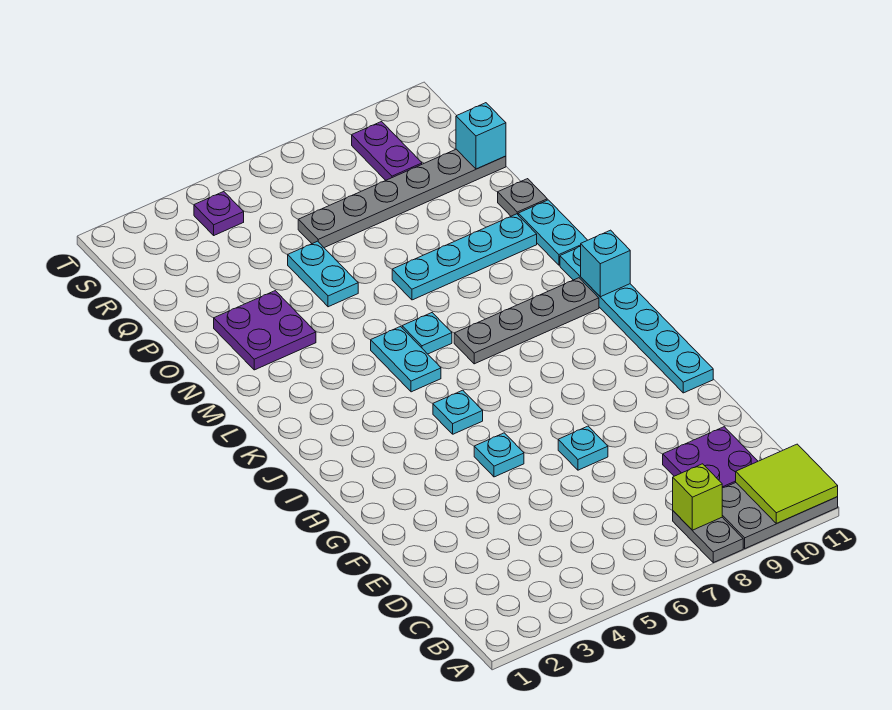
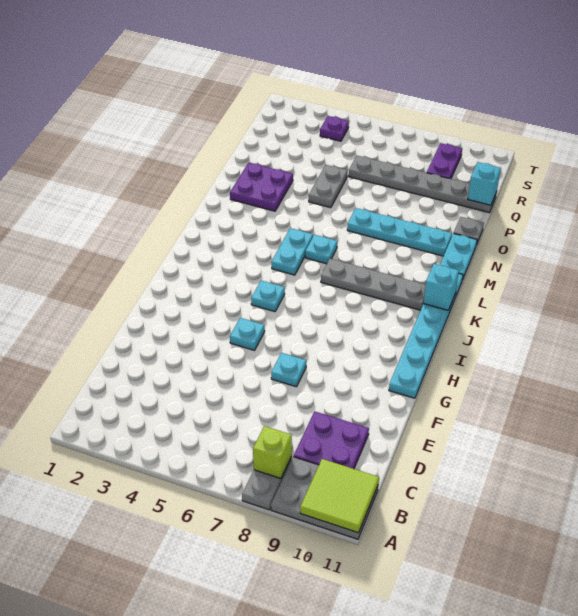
cyan plate O5:P5 level 1 -> grey plate O5:P5 level 1

